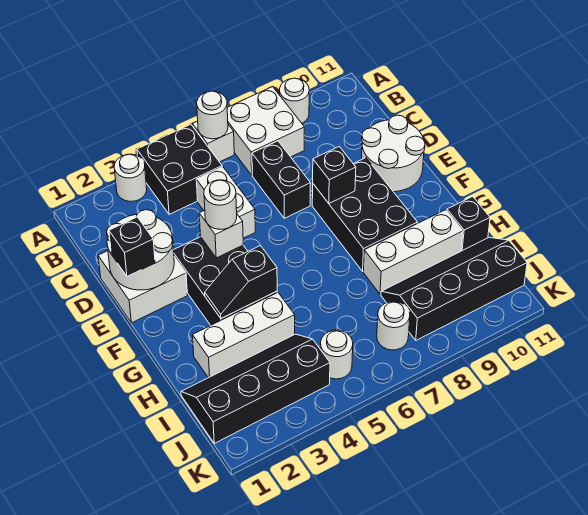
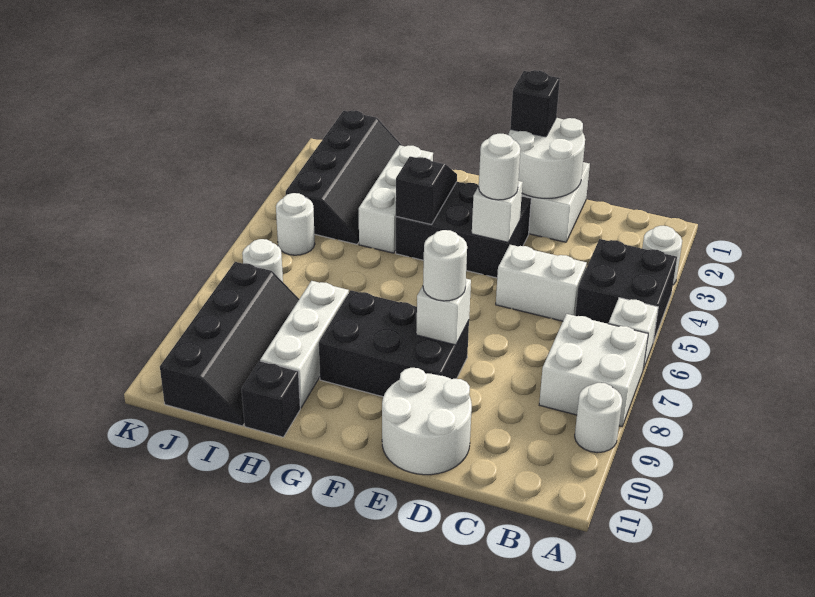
white round brick A6 level 2 -> white round brick E8 level 3
black brick C7:D7 level 1 -> none
black brick E8 level 2 -> white brick E8 level 2

